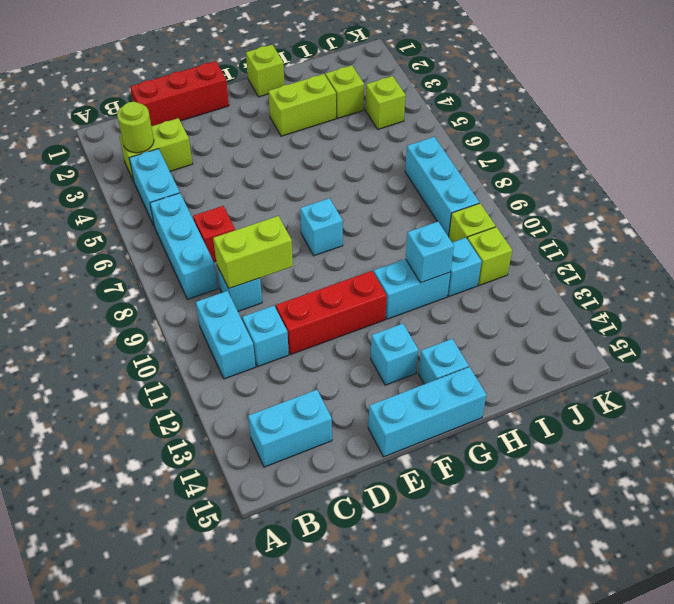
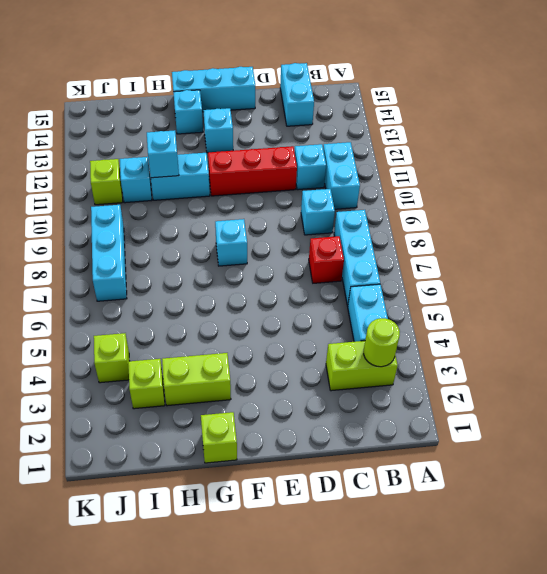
cyan brick B14:C14 level 1 -> cyan brick C14:C15 level 1
red brick C1:E1 level 1 -> none
lime brick C9:D9 level 2 -> none
lime brick J10 level 1 -> none

